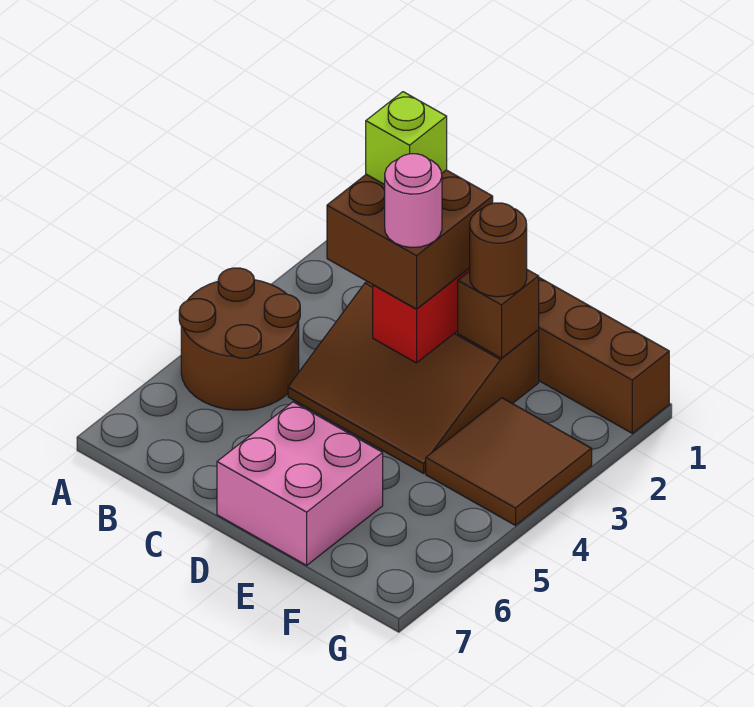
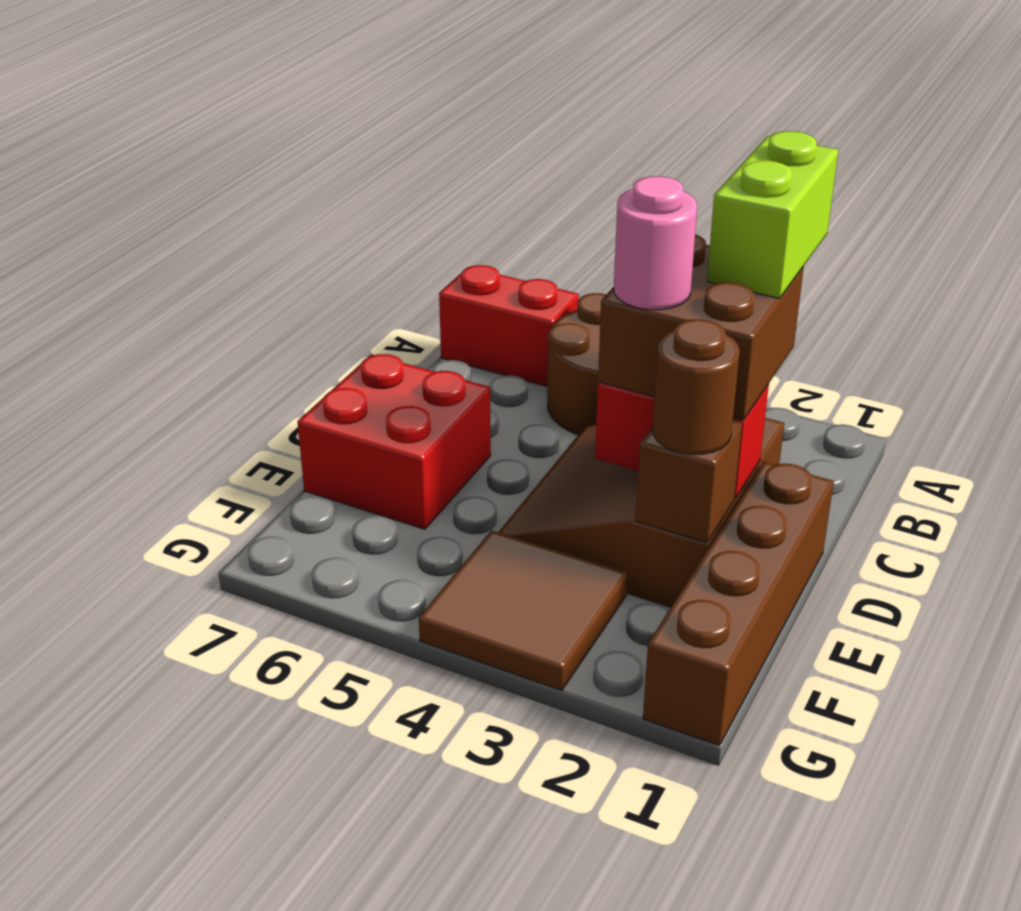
none -> red brick A6:A7 level 1
lime brick C2 level 4 -> lime brick B2:C2 level 4
pink brick D6:E7 level 1 -> red brick D6:E7 level 1

